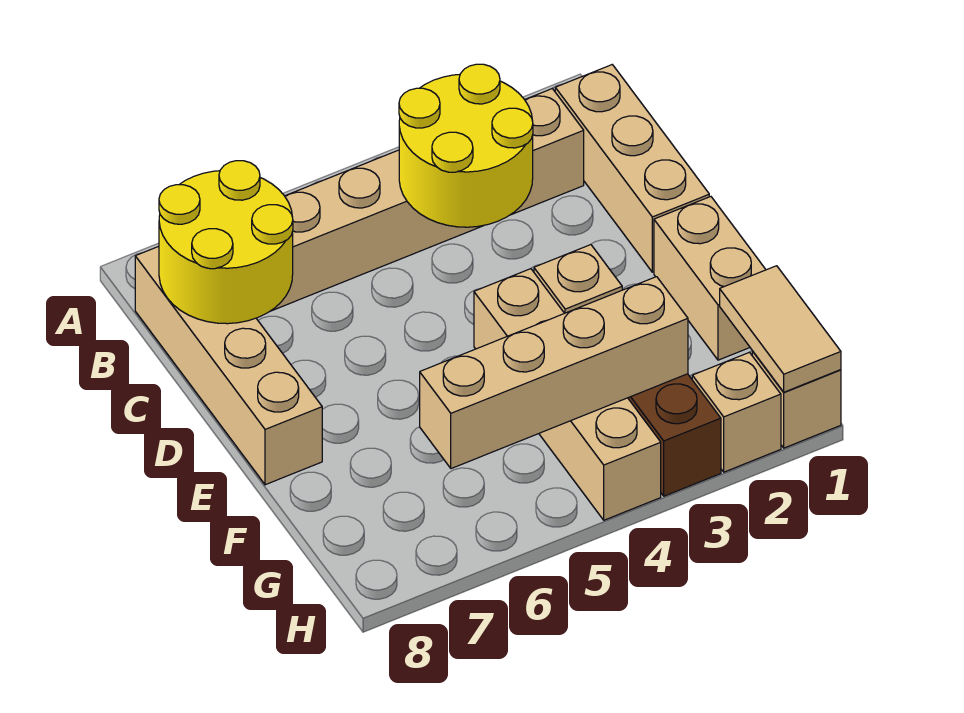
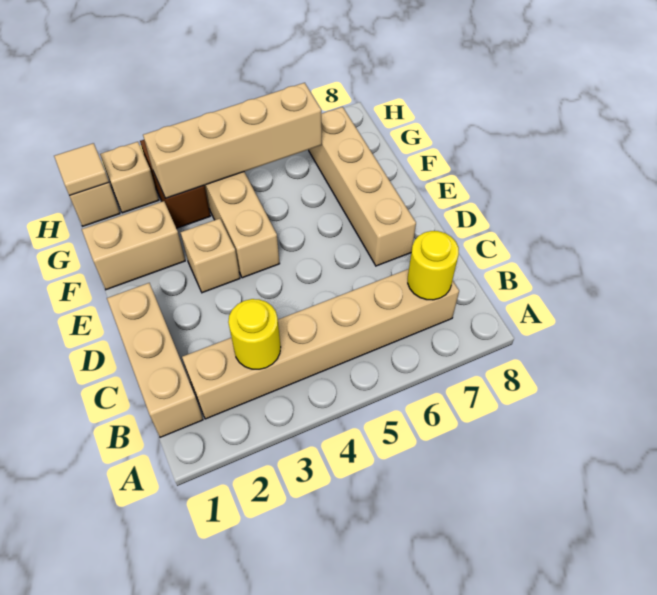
yellow round brick B3:C4 level 2 -> yellow round brick B3 level 2
yellow round brick B7:C8 level 2 -> yellow round brick B7 level 2
tan brick B8:E8 level 1 -> tan brick D7:G7 level 1
tan brick E1:F1 level 1 -> tan brick F1:F2 level 1
tan tile G1:H1 level 2 -> tan tile H1 level 2

